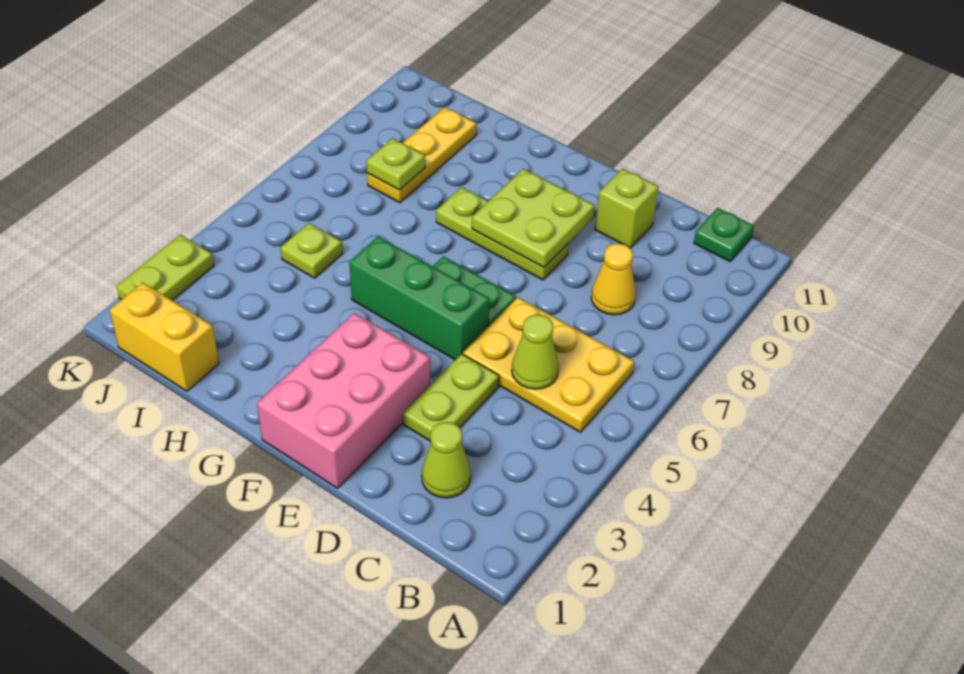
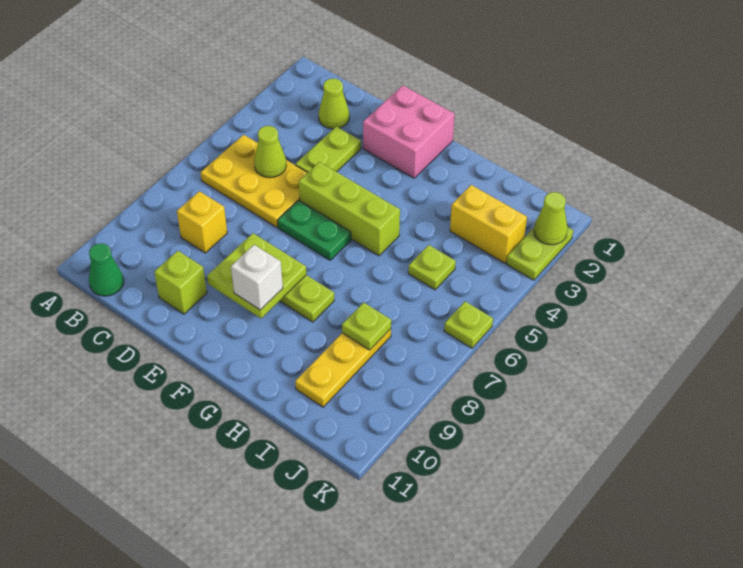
green plate B11 level 1 -> green cone B11 level 1
yellow cone C8 level 1 -> yellow brick C8 level 1
pink brick E1:F3 level 1 -> pink brick E1:F2 level 1
green brick E5:G5 level 1 -> lime brick E5:G5 level 1
none -> white brick F9 level 3
yellow brick I1:J1 level 1 -> yellow brick I3:J3 level 1
none -> lime cone K2 level 2
none -> lime plate K6 level 1

